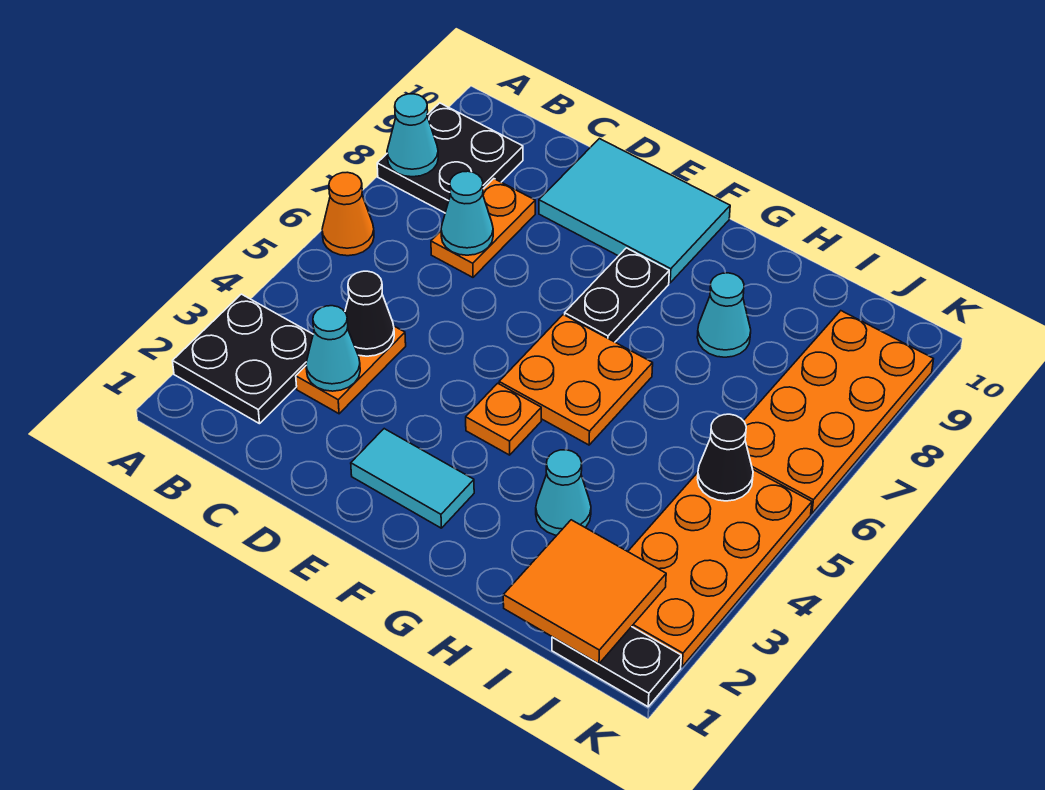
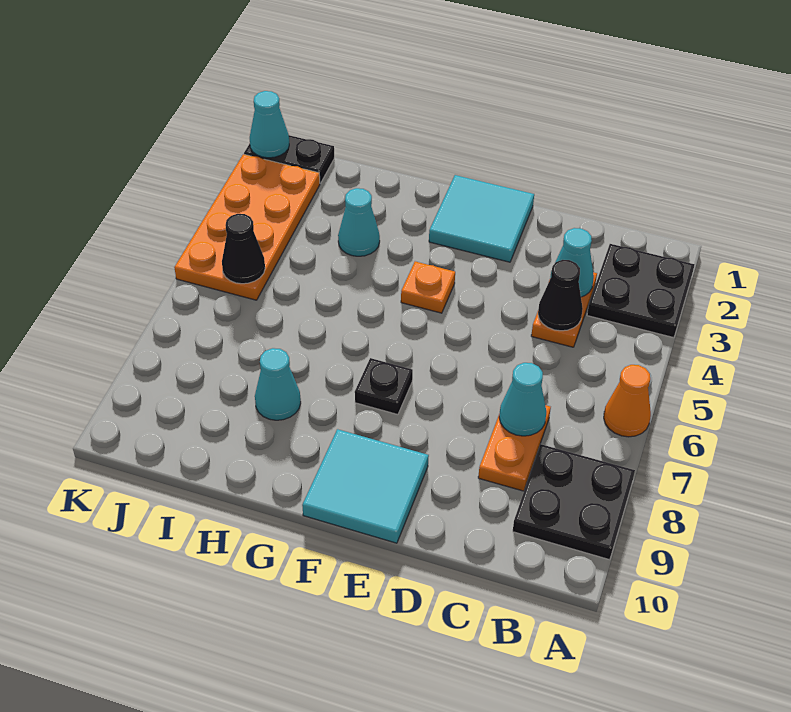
cyan cone A8 level 2 -> cyan cone K1 level 2
cyan tile D9:F10 level 1 -> cyan tile E9:F10 level 1
cyan tile E2:F2 level 1 -> cyan tile E1:F2 level 1
orange plate F5:G6 level 1 -> none
black plate F7:F8 level 1 -> black plate F7 level 1
orange tile I1:J2 level 2 -> none
orange plate J6:K9 level 1 -> none

